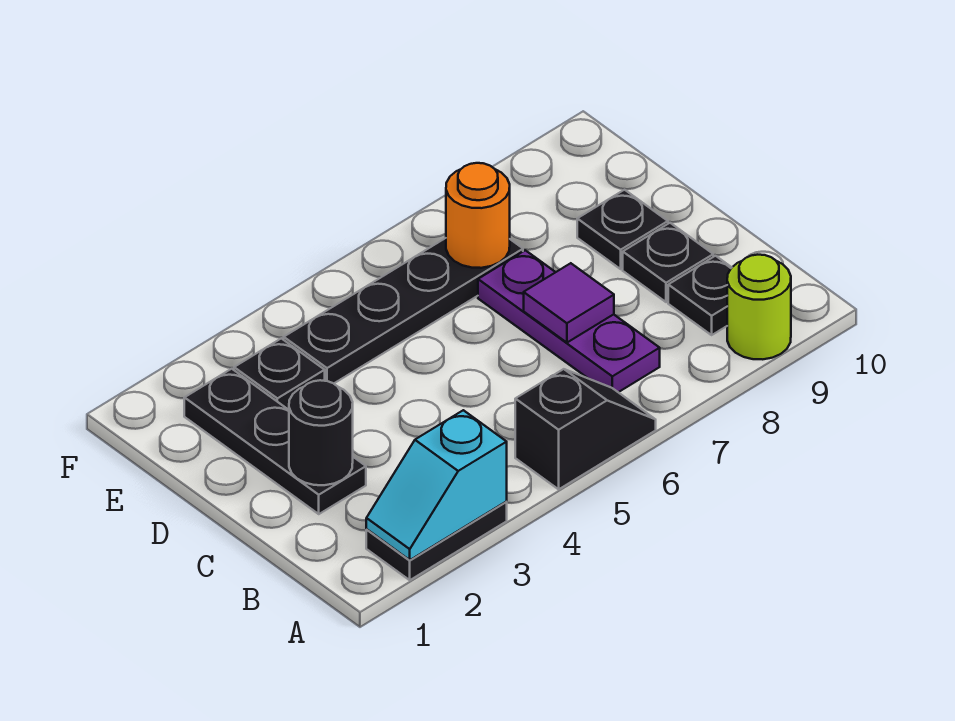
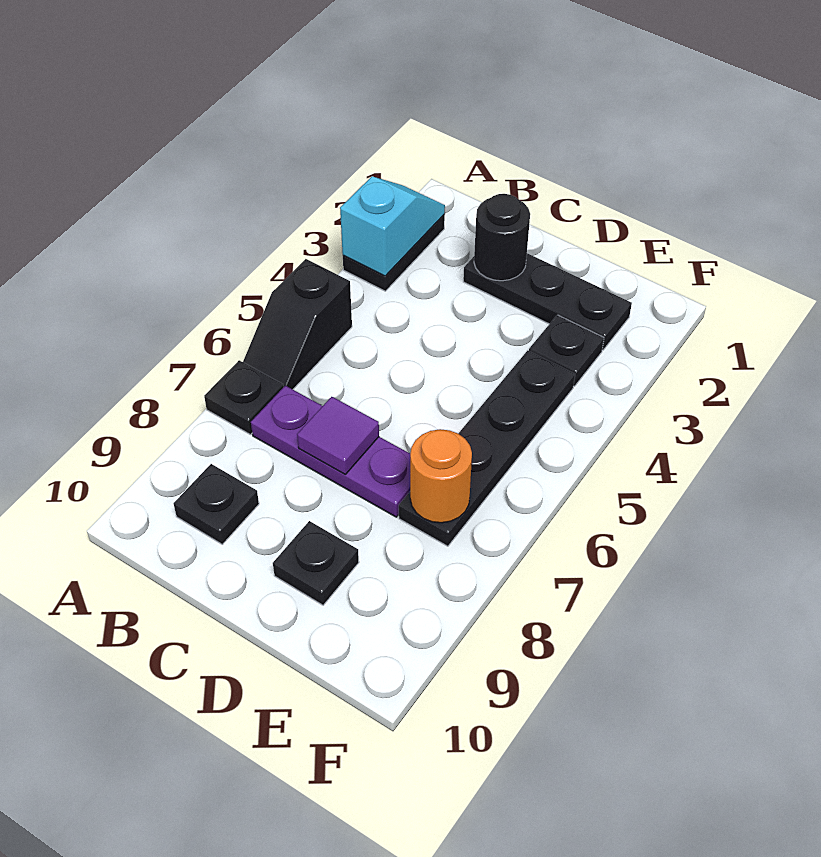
lime round brick A9 level 1 -> none
black plate C9 level 1 -> black plate A7 level 1

